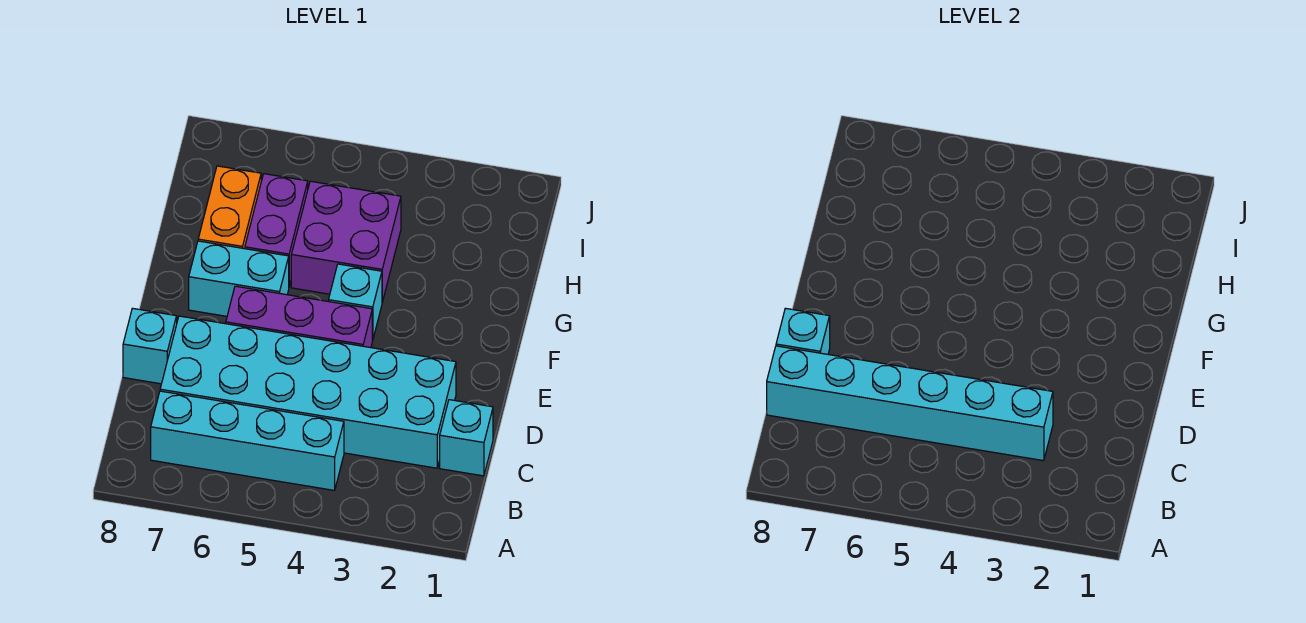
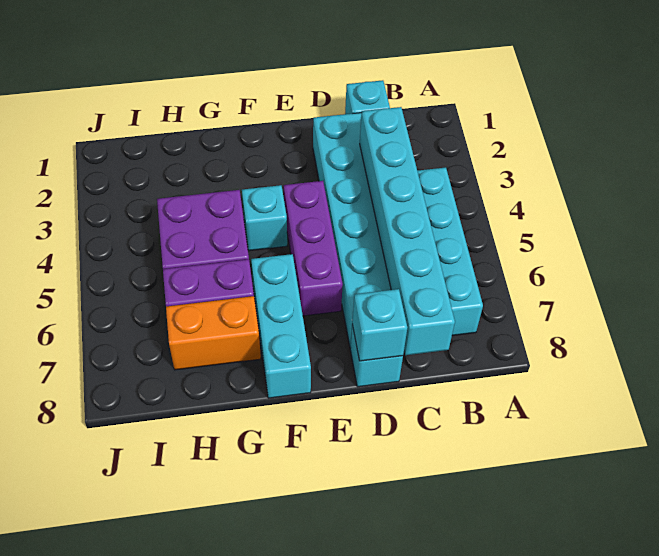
cyan brick F6:F7 level 1 -> cyan brick F6:F8 level 1

